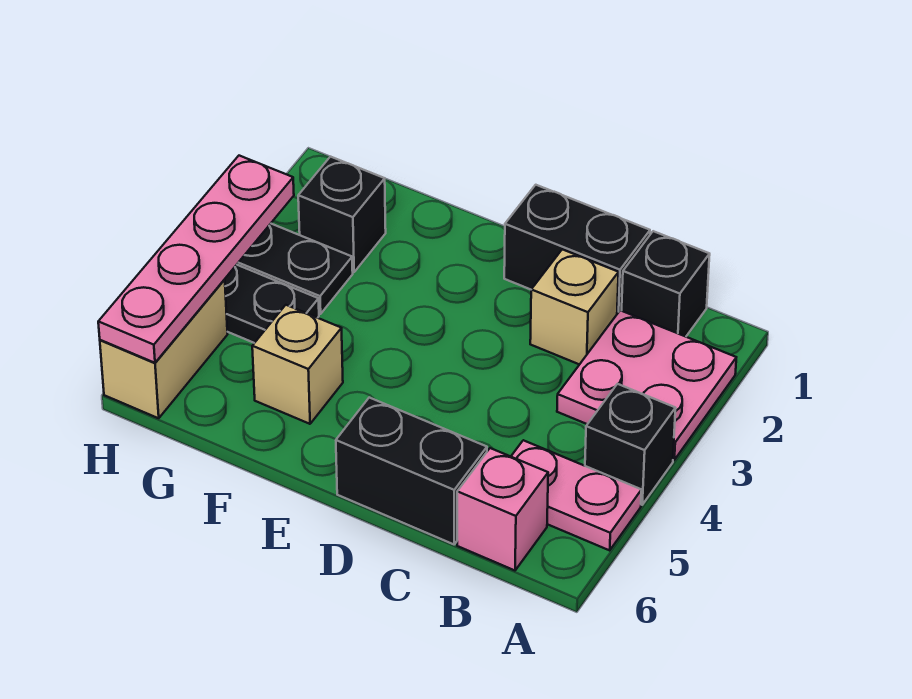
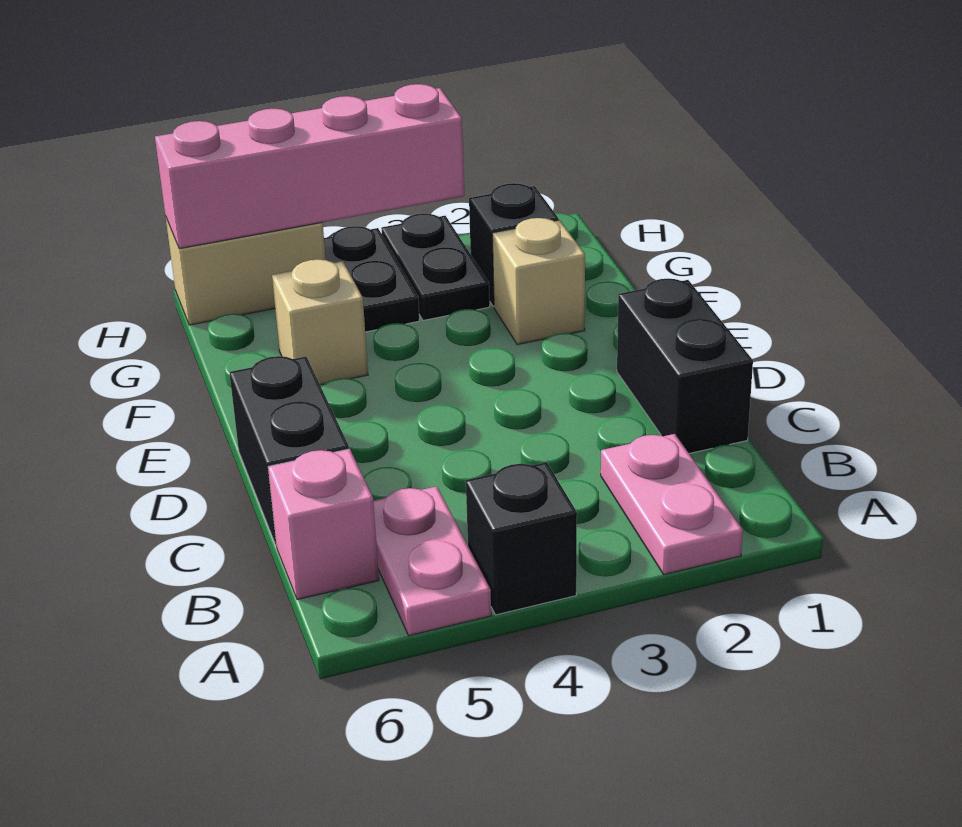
pink plate A2:B3 level 1 -> pink plate A2:B2 level 1
black brick B1 level 1 -> none
tan brick C2 level 1 -> tan brick F2 level 1
pink plate H3:H6 level 2 -> pink brick H3:H6 level 2

